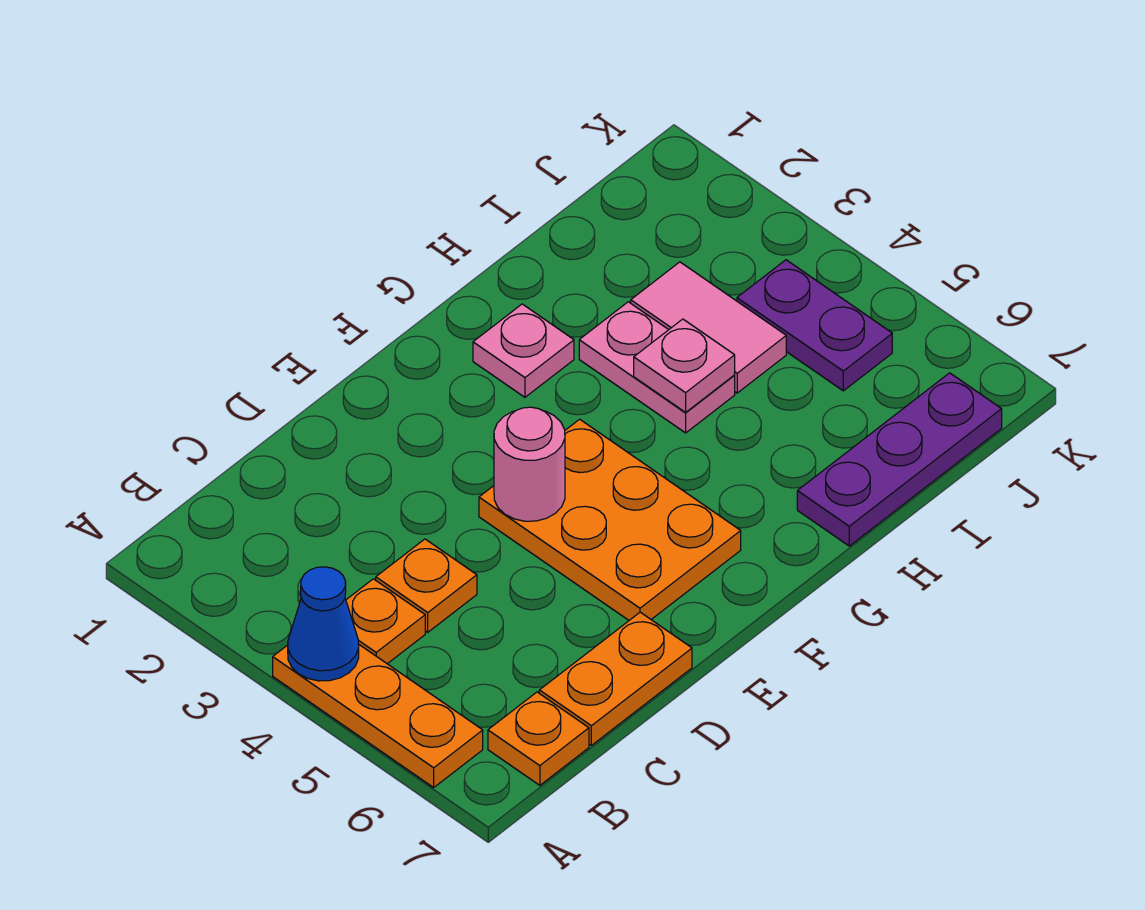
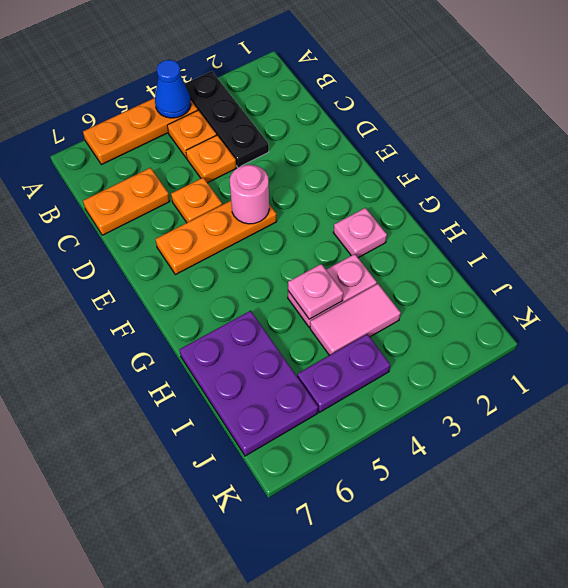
none -> black plate A3:C3 level 1
orange plate B7 level 1 -> orange plate D5 level 1
orange plate C7:D7 level 1 -> orange plate C6:C7 level 1
orange plate E4:F6 level 1 -> orange plate E4:E6 level 1
purple plate H7:J7 level 1 -> purple plate H6:J7 level 1

